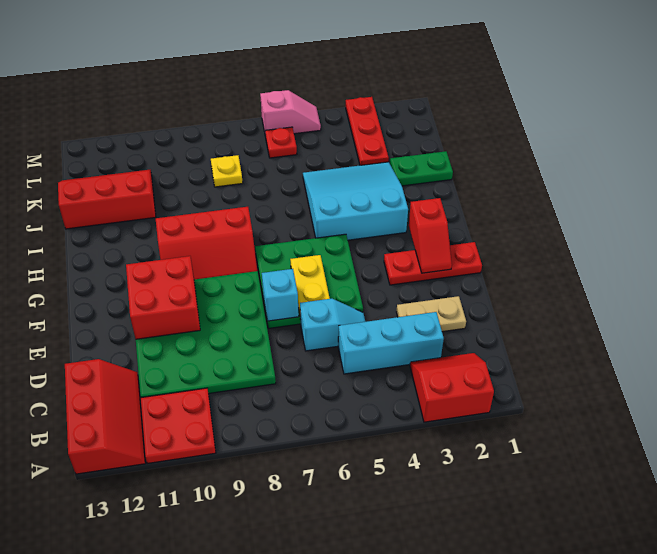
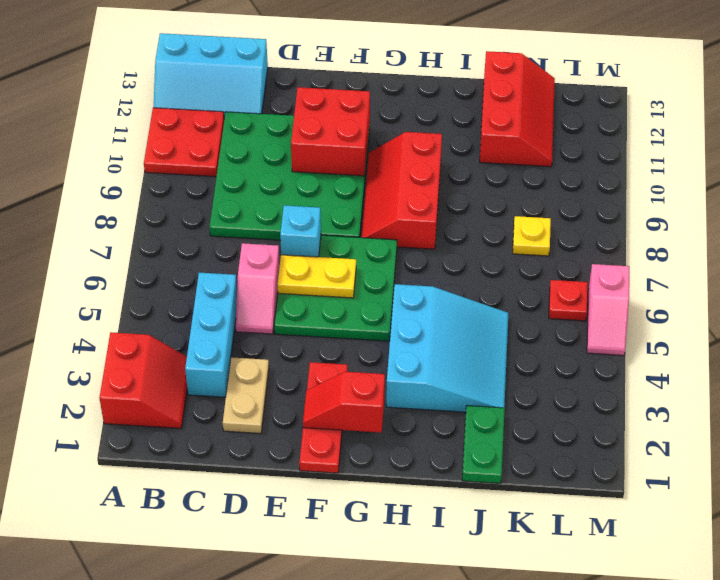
red slope A12:C13 level 1 top 13 -> cyan slope A12:C13 level 1 top 13
cyan slope D5:D6 level 1 top 6 -> pink slope D5:D6 level 1 top 6
red plate K3:M3 level 1 -> none

